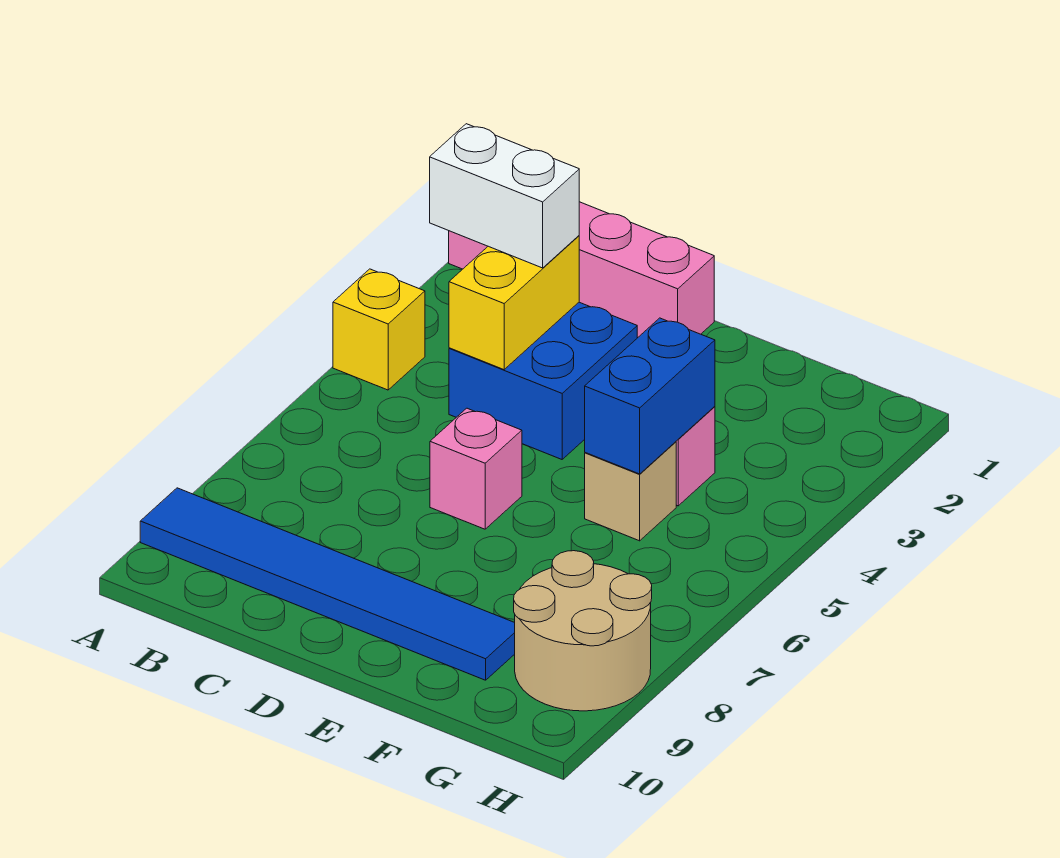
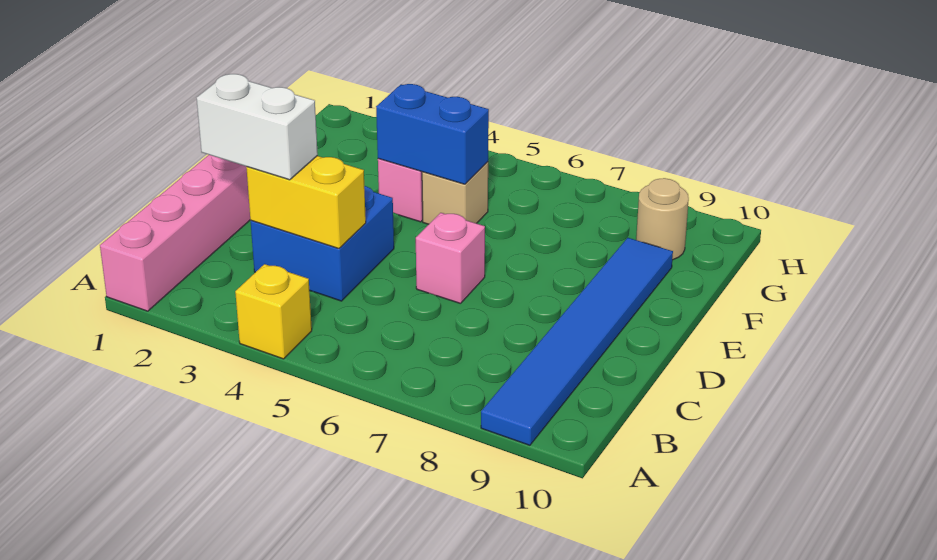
white brick B3:C3 level 3 -> white brick C2:C3 level 3
tan round brick G8:H9 level 1 -> tan round brick G9 level 1

